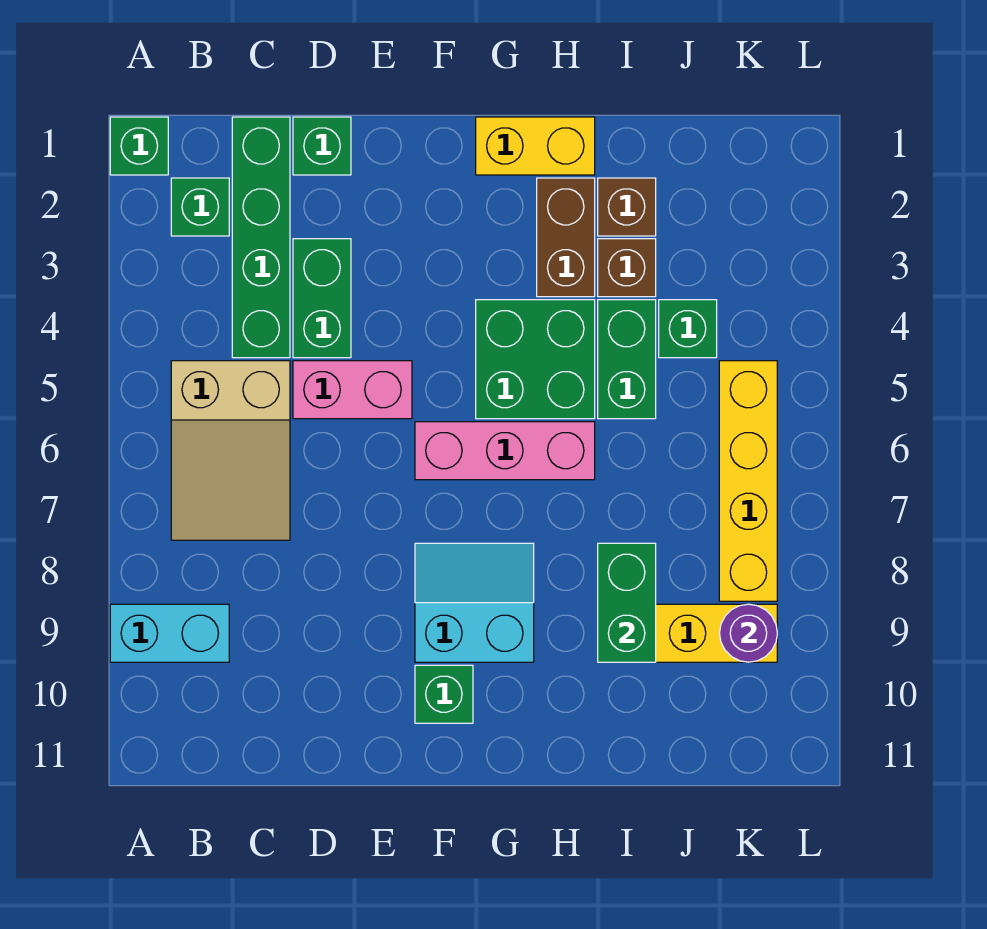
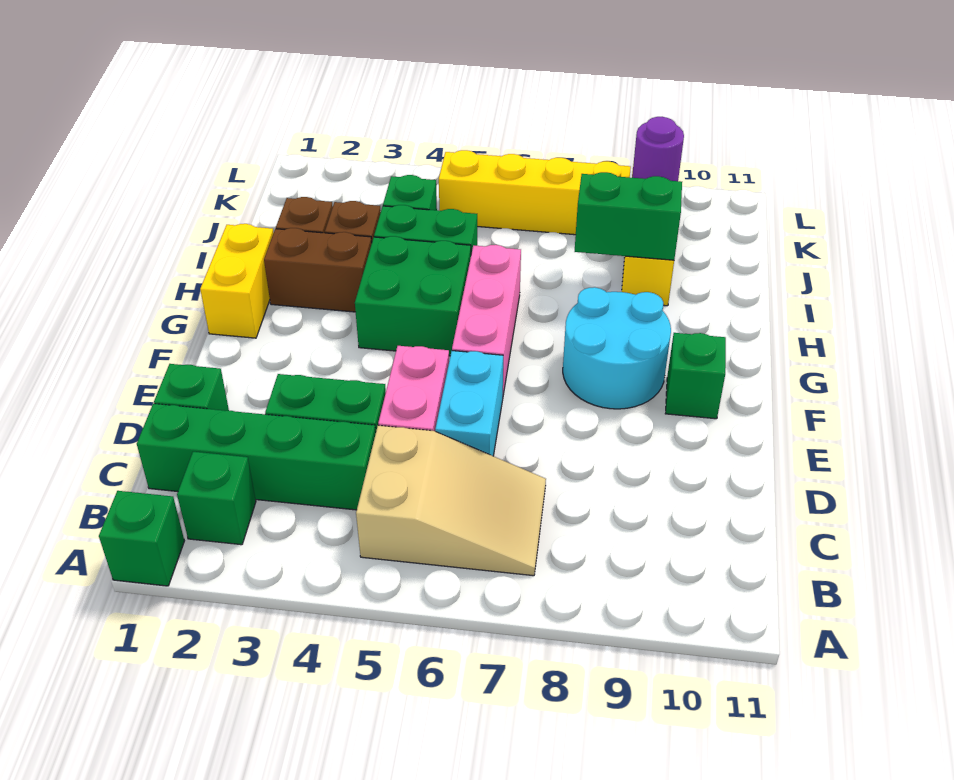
cyan brick A9:B9 level 1 -> cyan brick D6:E6 level 1
cyan slope F8:G9 level 1 top 9 -> cyan round brick F8:G9 level 1

